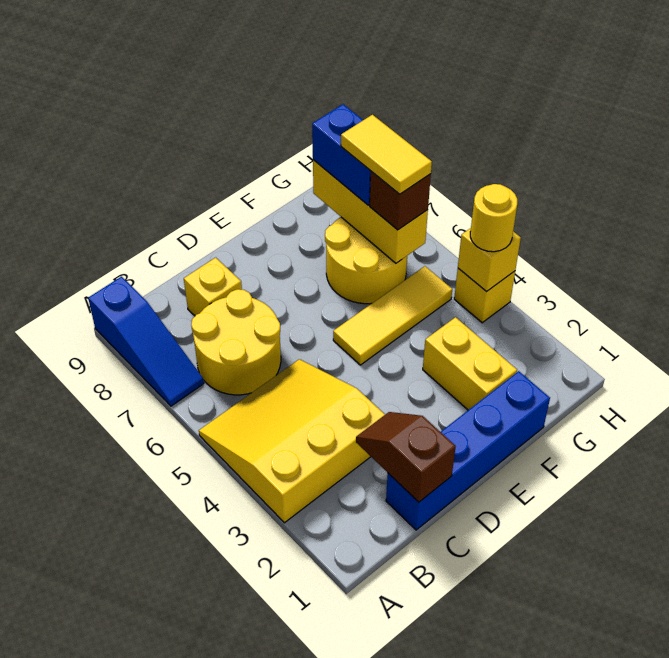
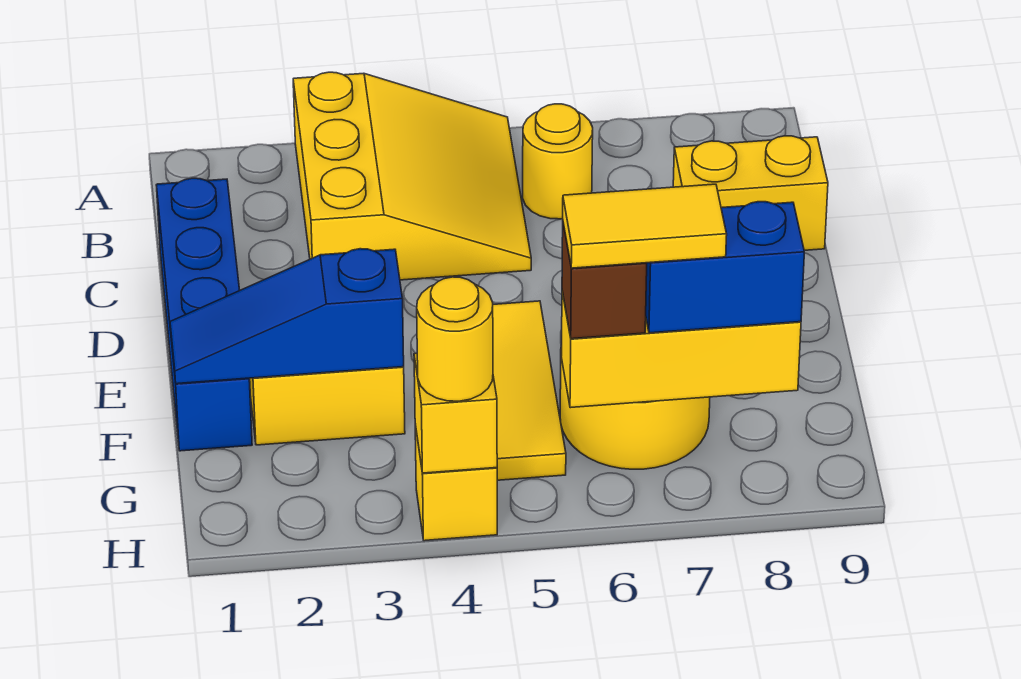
blue slope A7:A9 level 1 top 9 -> blue slope F1:F3 level 2 top 3
yellow round brick B6:C7 level 1 -> yellow round brick B6 level 1
brown slope C1:C2 level 2 top 1 -> none
yellow brick C8 level 1 -> yellow brick C8:C9 level 1

